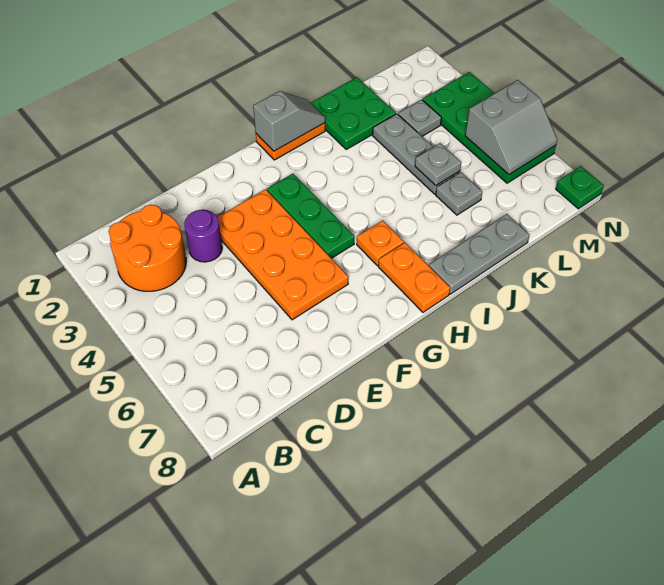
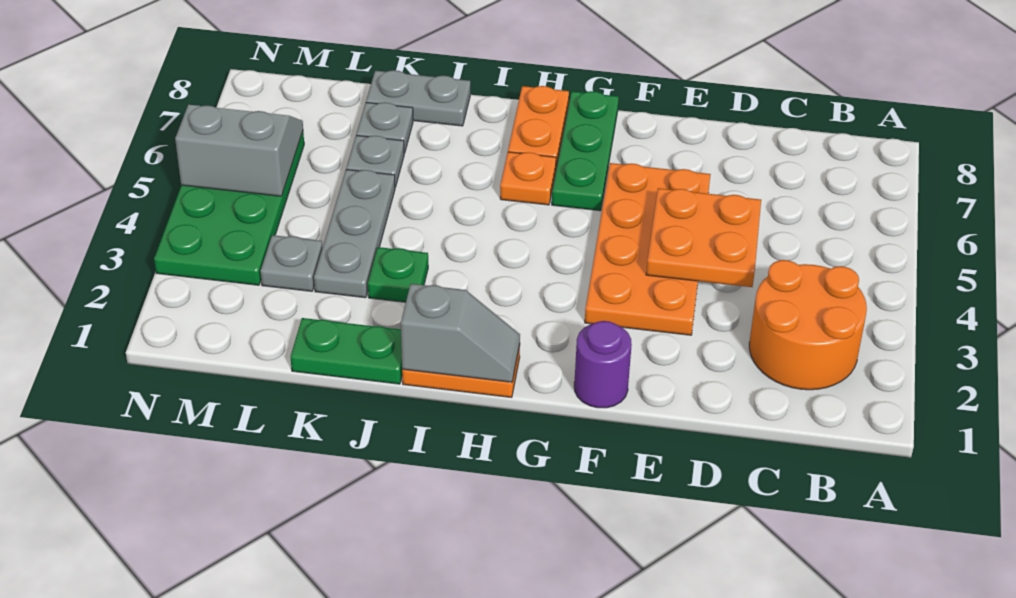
purple round brick D3 level 1 -> purple round brick F1 level 1
none -> orange plate D4:E5 level 2
green plate G3:G5 level 1 -> green plate G6:G8 level 1
grey slope H1:I1 level 2 top H -> grey slope H1:I1 level 2 top I
grey plate I8:K8 level 1 -> grey plate J8:K8 level 1
green plate J1:K2 level 1 -> green plate J1:K1 level 1
grey plate K5 level 2 -> grey plate K7 level 1
green plate N8 level 1 -> green plate J3 level 1

